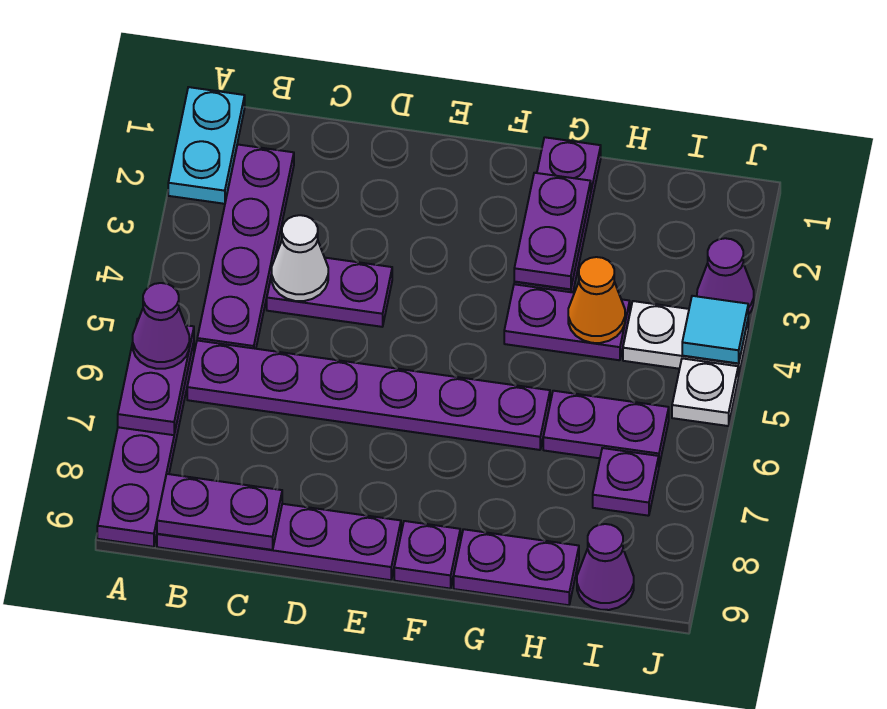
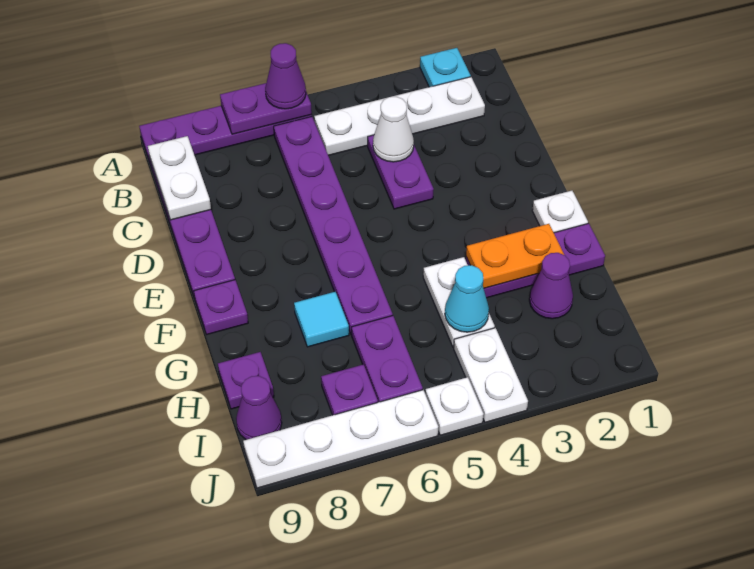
cyan plate A1:A2 level 1 -> cyan plate A2 level 1
purple plate B2:B5 level 1 -> white plate B2:B5 level 1
purple plate B9:C9 level 2 -> white plate B9:C9 level 2
none -> white plate F1 level 1
purple plate G2:G3 level 2 -> orange plate G2:G3 level 2
purple plate G4:H4 level 1 -> white plate G4:H4 level 1
purple plate G9:H9 level 1 -> purple plate H9 level 1
orange cone H4 level 2 -> cyan cone H4 level 2
purple cone J3 level 1 -> purple cone H2 level 1
cyan tile J4 level 2 -> cyan tile G7 level 1
none -> white plate J6:J9 level 1

